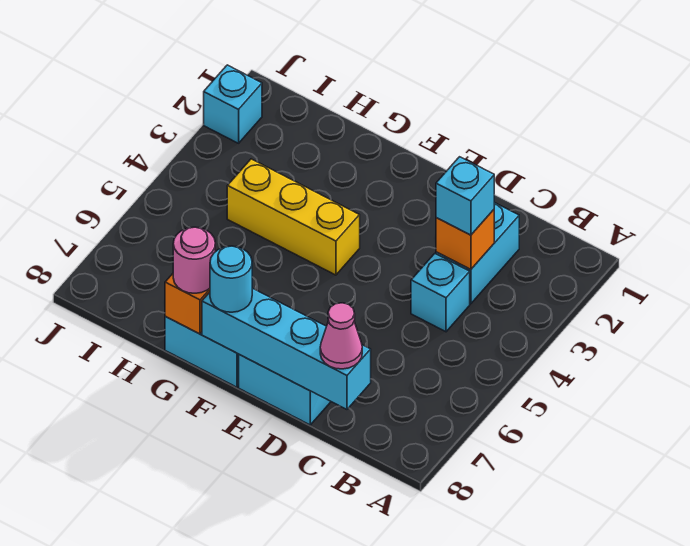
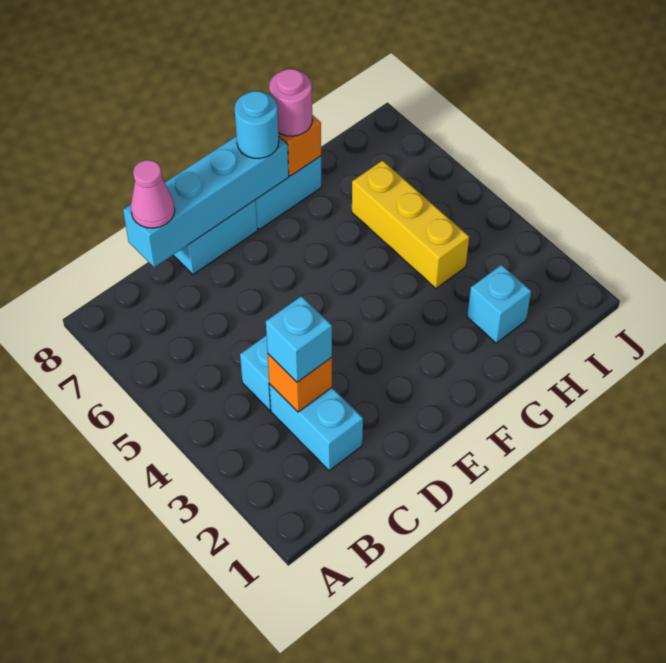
yellow brick F4:H4 level 1 -> yellow brick H4:H6 level 1
cyan brick J2 level 1 -> cyan brick H2 level 1

